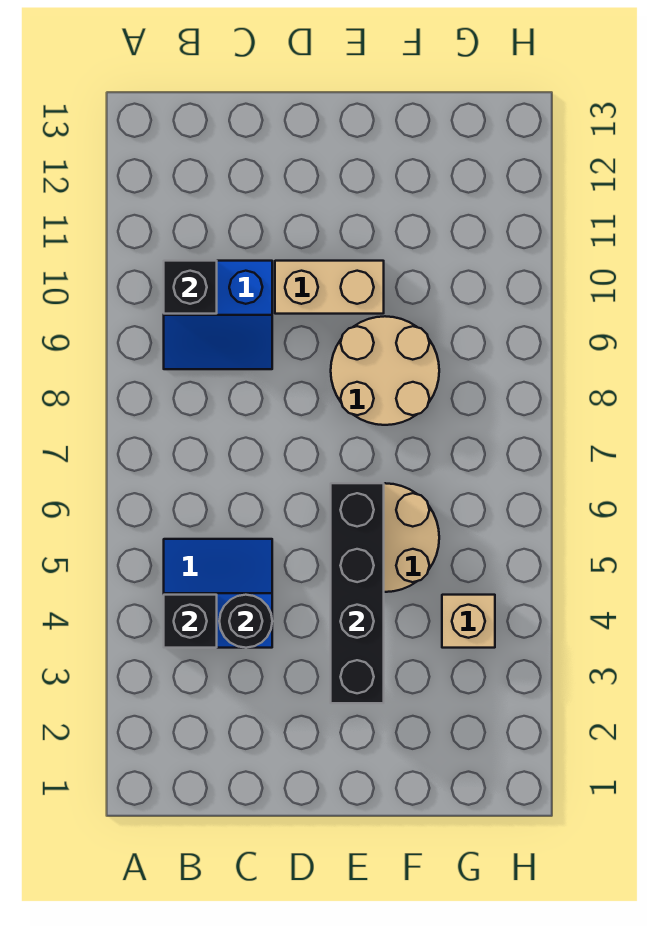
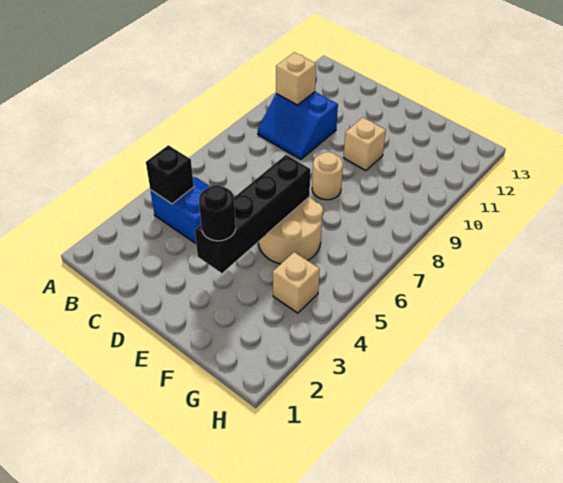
black brick B10 level 2 -> tan brick B10 level 2
black round brick C4 level 2 -> black round brick E3 level 3
tan brick D10:E10 level 1 -> tan brick E10 level 1
tan round brick E8:F9 level 1 -> tan round brick E8 level 1

